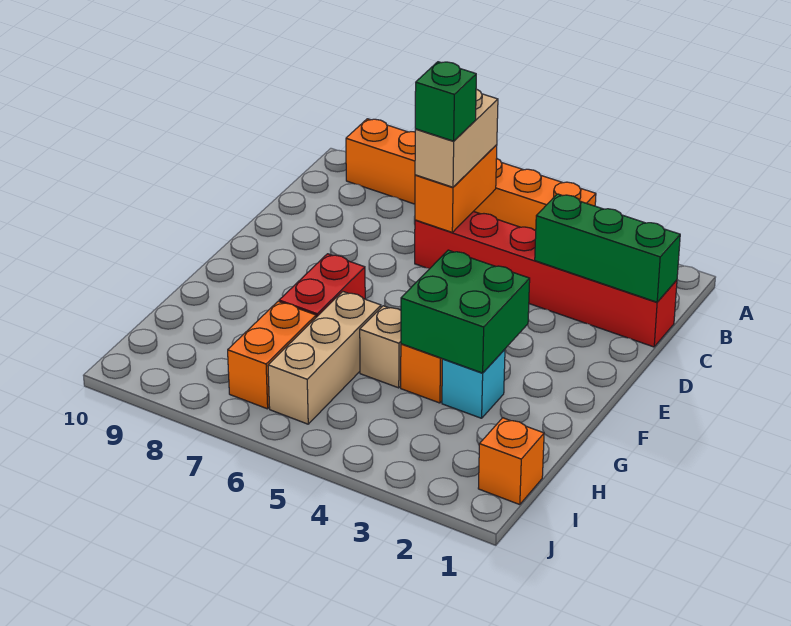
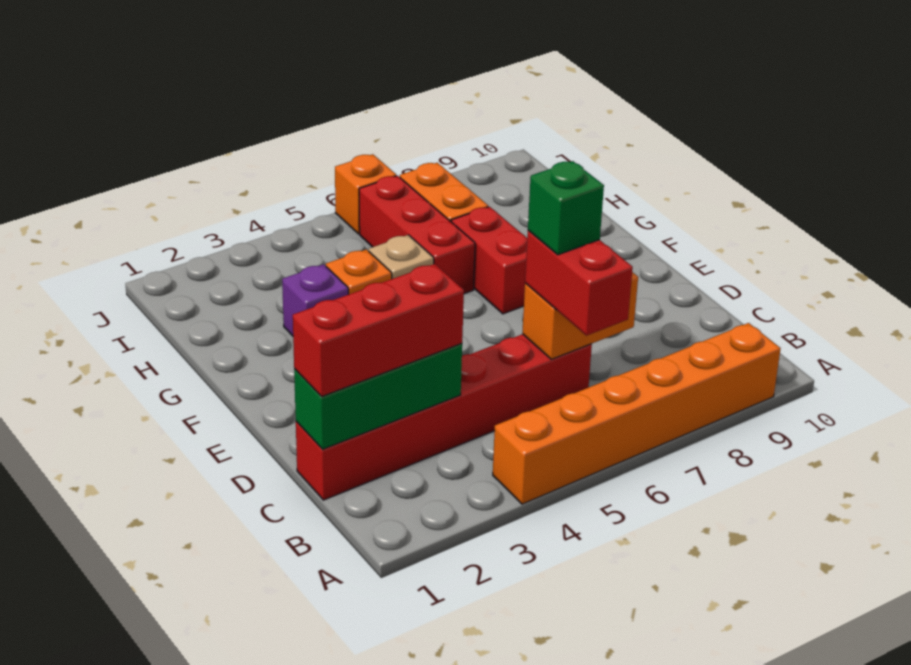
orange brick B6:C6 level 2 -> orange brick C6:C7 level 2
tan brick B6:C6 level 3 -> red brick B6:C6 level 3
none -> red brick C1:C3 level 3
green brick F3:G4 level 2 -> none
cyan brick G3 level 1 -> purple brick G3 level 1
tan brick G6:I6 level 1 -> red brick G6:I6 level 1
orange brick I1 level 1 -> orange brick J6 level 1

